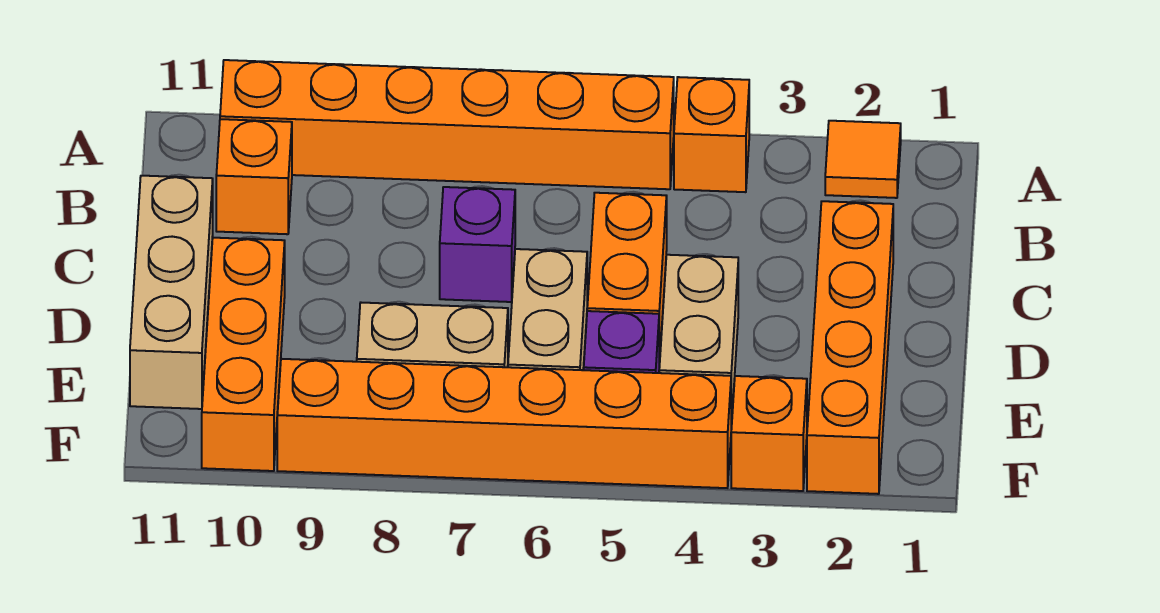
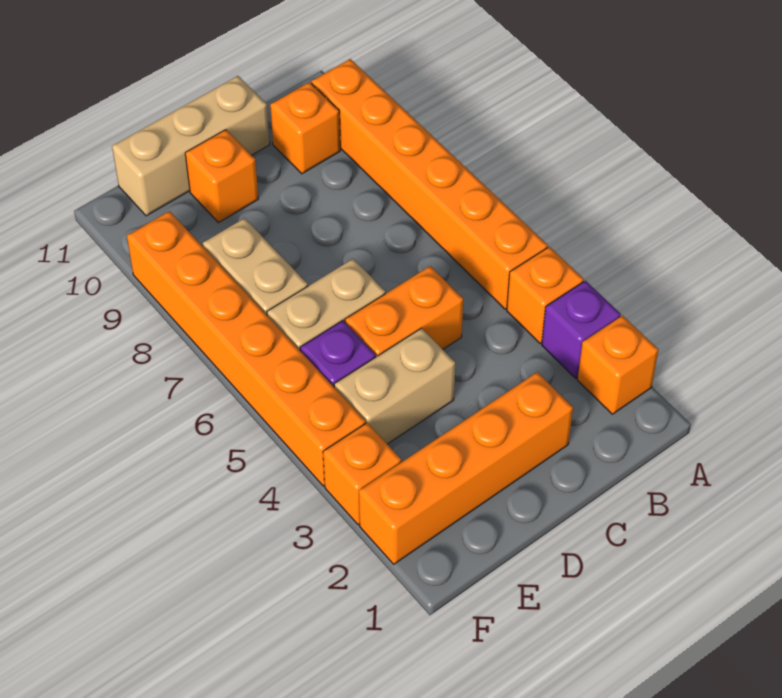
orange tile A2 level 1 -> orange brick A2 level 1
purple brick C7 level 1 -> purple brick A3 level 1
orange brick D10:F10 level 1 -> orange brick D10 level 1

